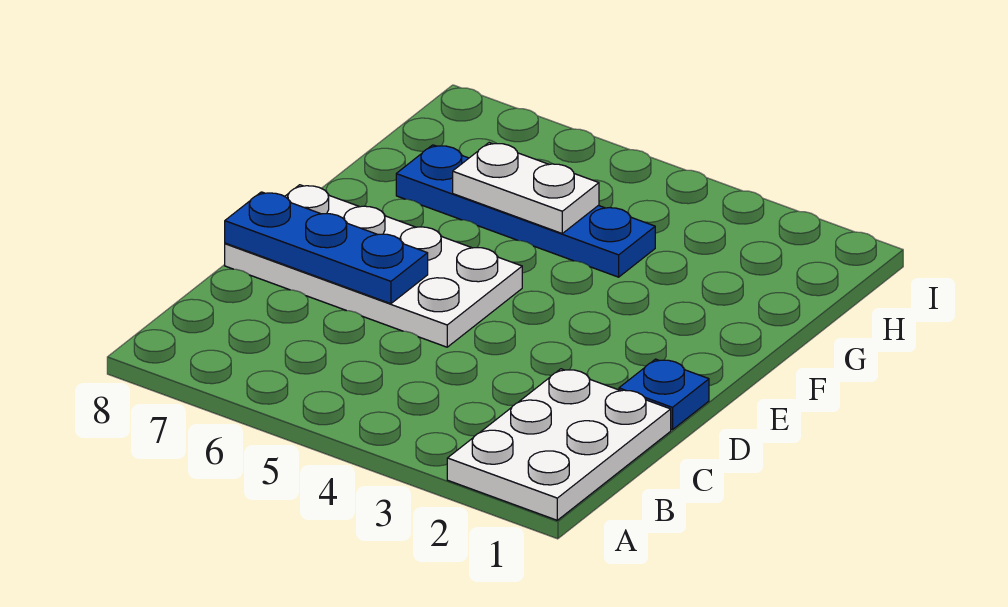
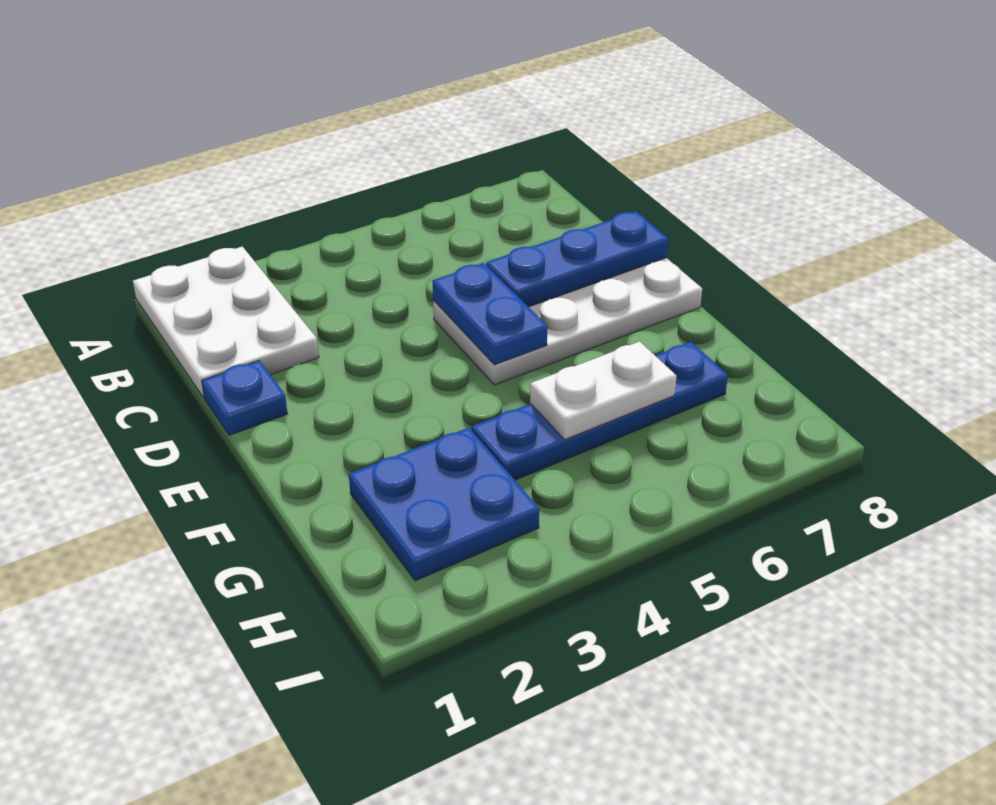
none -> blue plate D5:E5 level 2
none -> blue plate G2:H3 level 1

